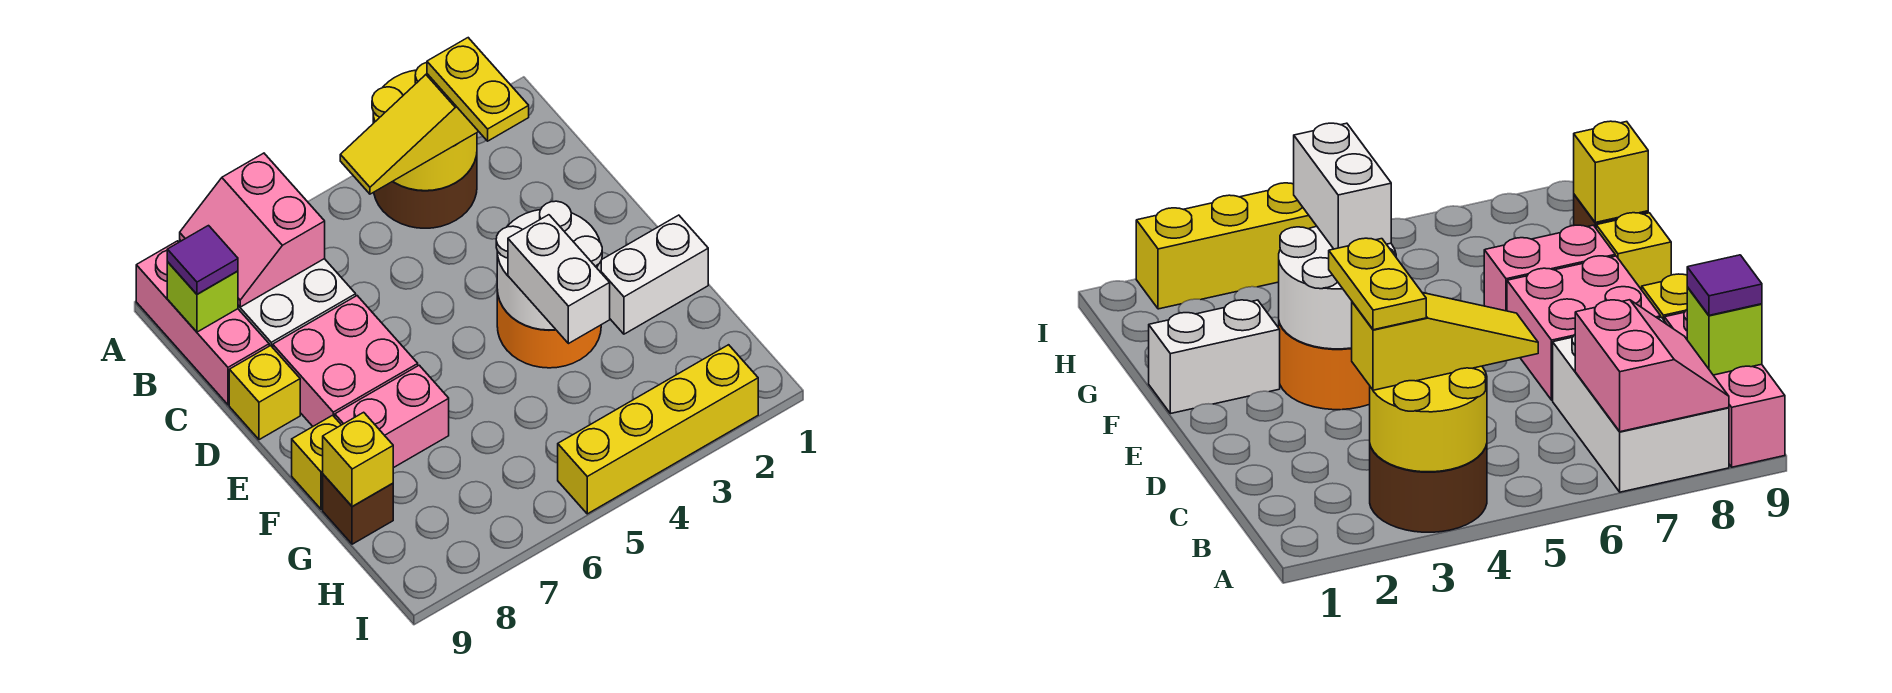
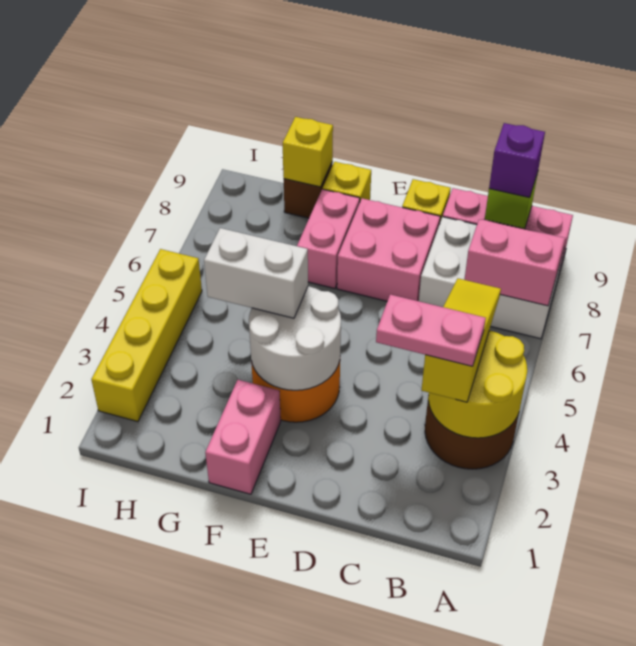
yellow plate B3:C3 level 4 -> pink plate B3:C3 level 4
purple tile B9 level 3 -> purple brick B9 level 3
white brick F1:F2 level 1 -> pink brick F1:F2 level 1

